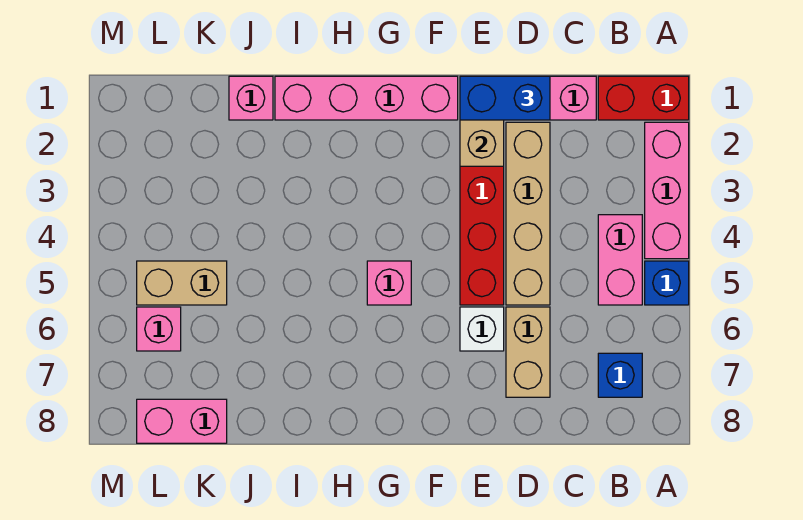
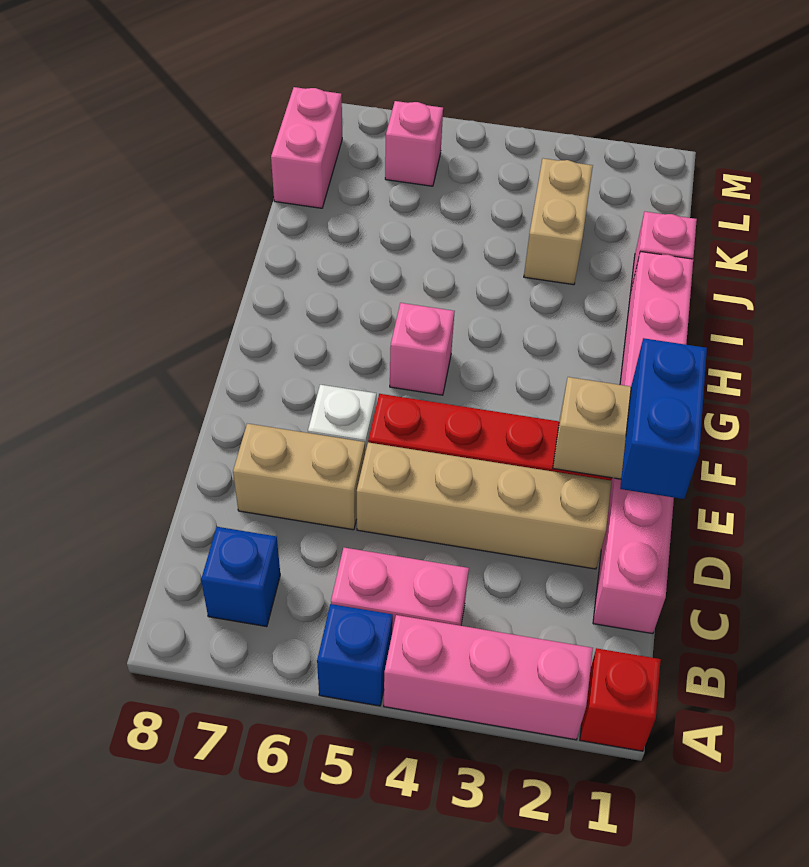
red brick A1:B1 level 1 -> red brick A1 level 1
tan brick K5:L5 level 1 -> tan brick J3:K3 level 1

